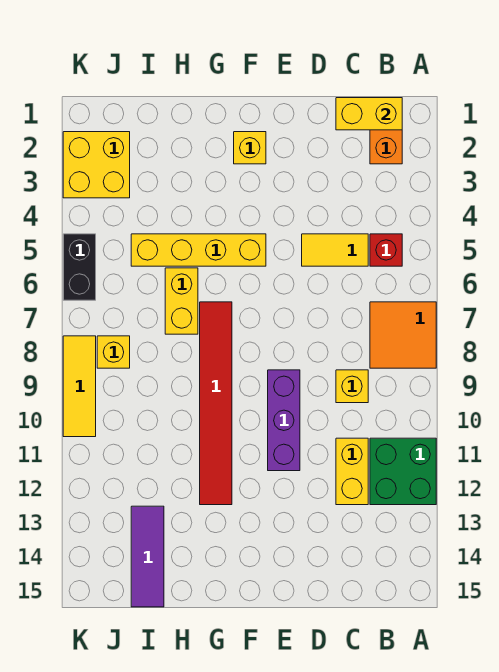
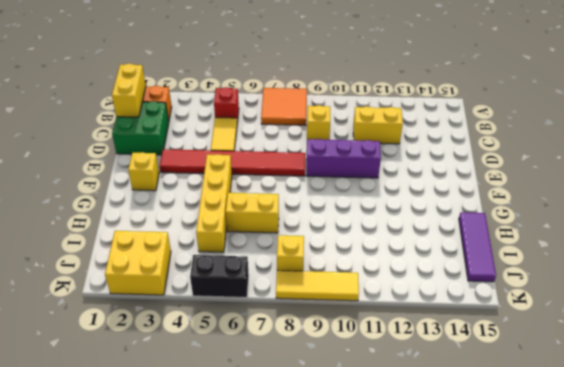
green brick A11:B12 level 1 -> green brick C1:D2 level 1
red tile G7:G12 level 1 -> red tile E3:E8 level 1
purple tile I13:I15 level 1 -> purple tile H15:J15 level 1

